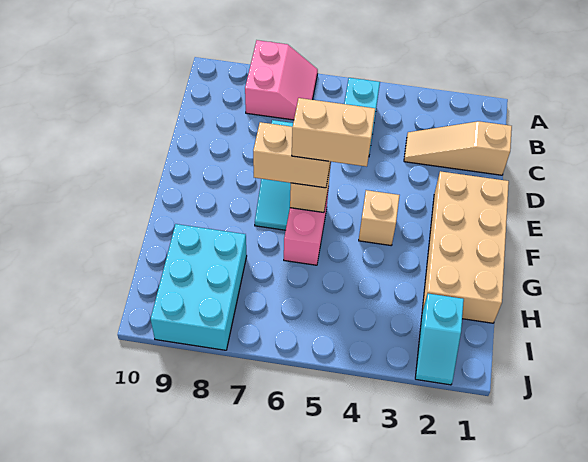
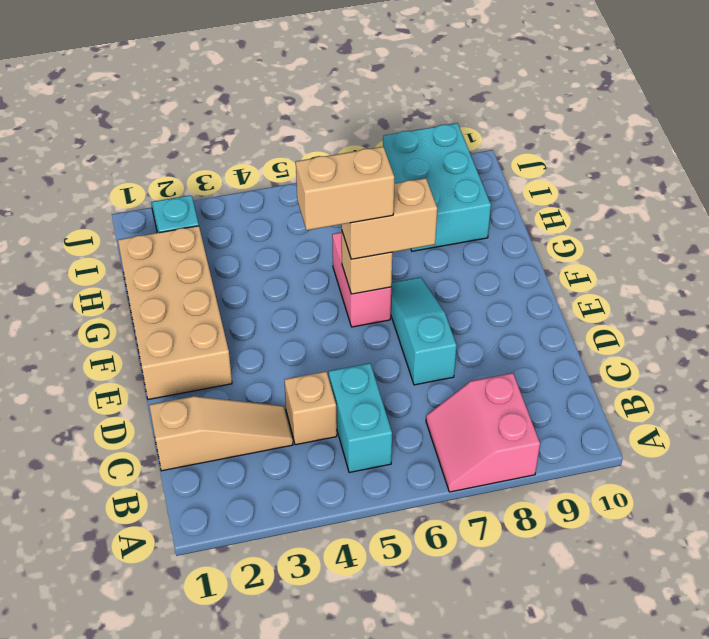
tan brick F4 level 1 -> tan brick C4 level 1

